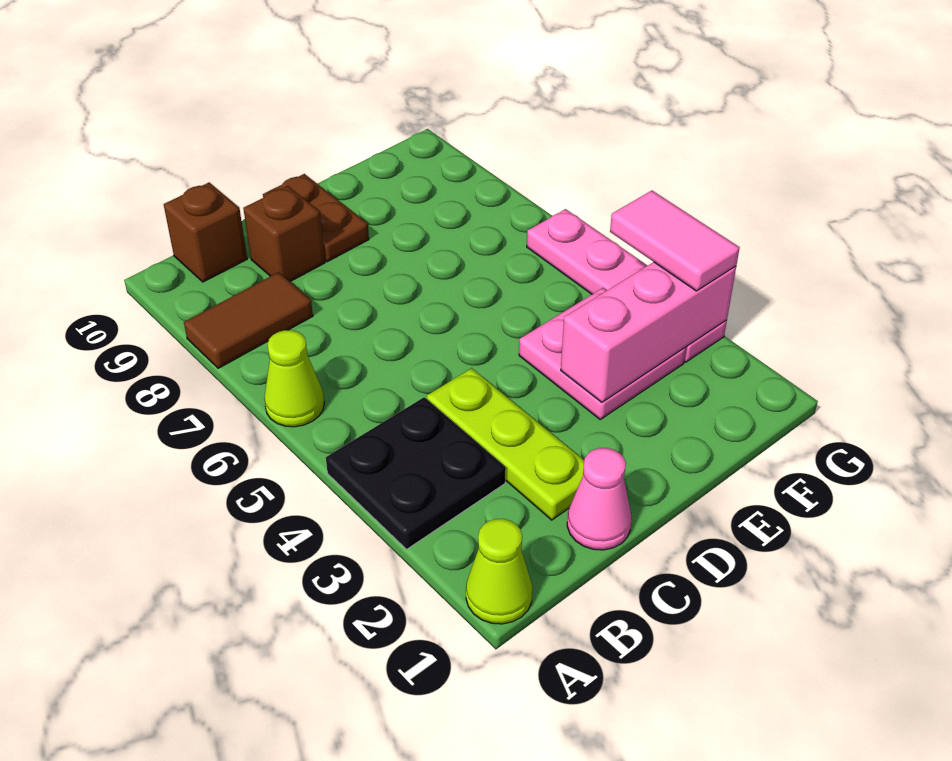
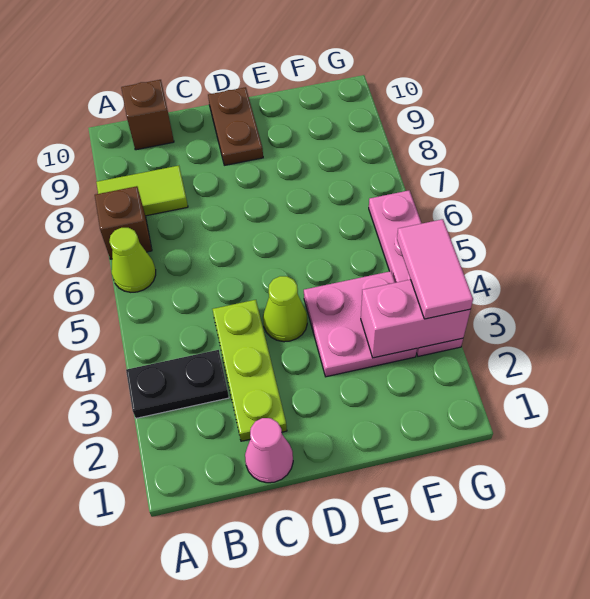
lime cone A1 level 1 -> lime cone D4 level 1
black plate A3:B4 level 1 -> black plate A3:B3 level 1
brown tile A8:B8 level 1 -> lime tile A8:B8 level 1
brown brick C9 level 1 -> brown brick A7 level 1
pink brick E3:G3 level 2 -> pink brick F3:G3 level 2

